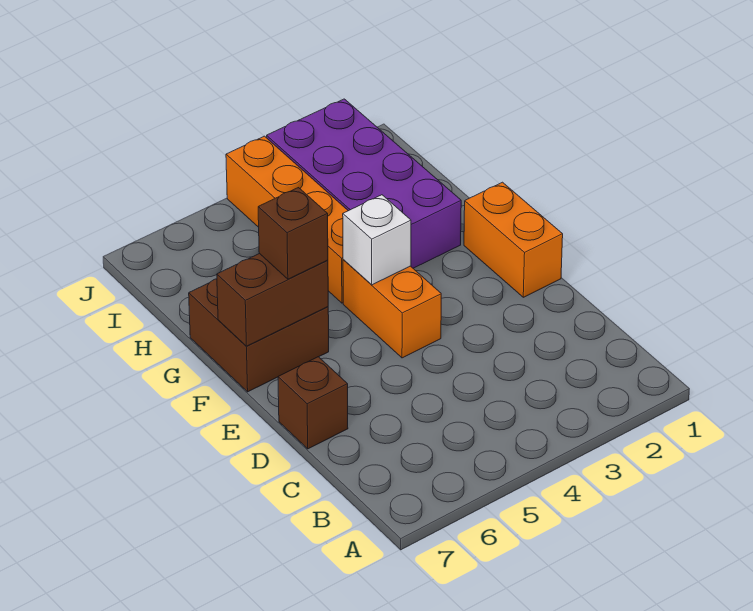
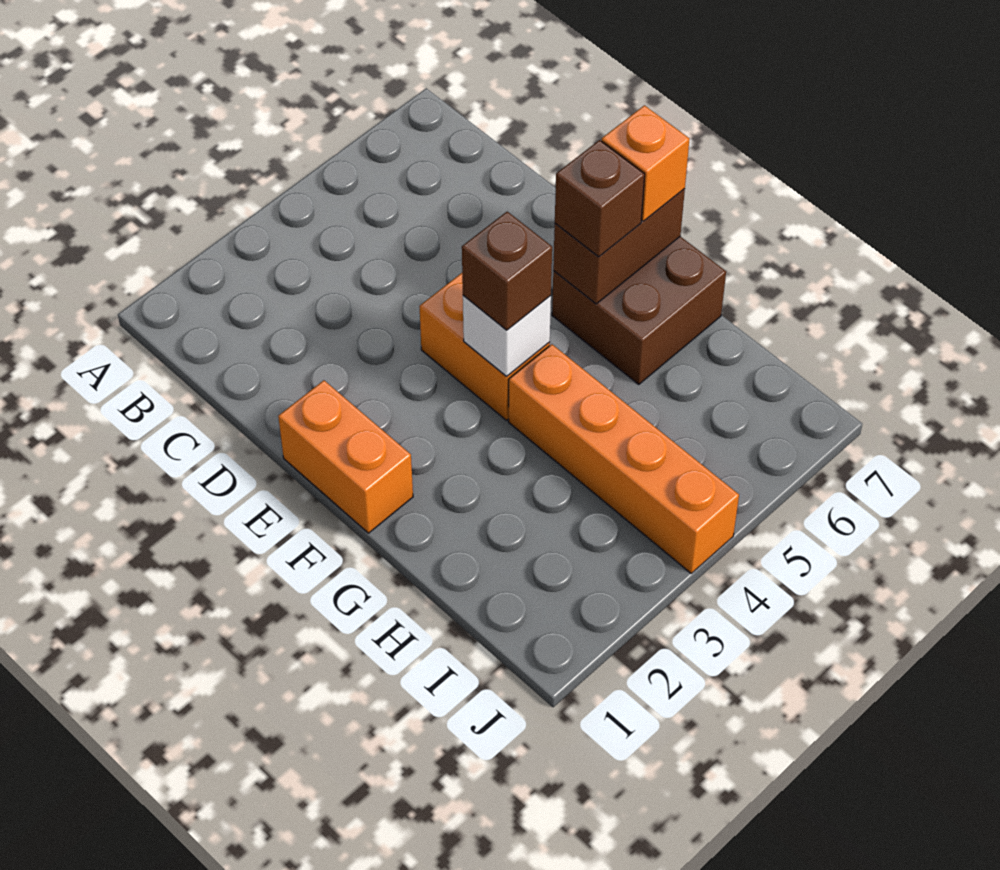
brown brick D7 level 1 -> brown brick F4 level 3
none -> orange brick F7 level 3
purple brick G2:J3 level 1 -> none

